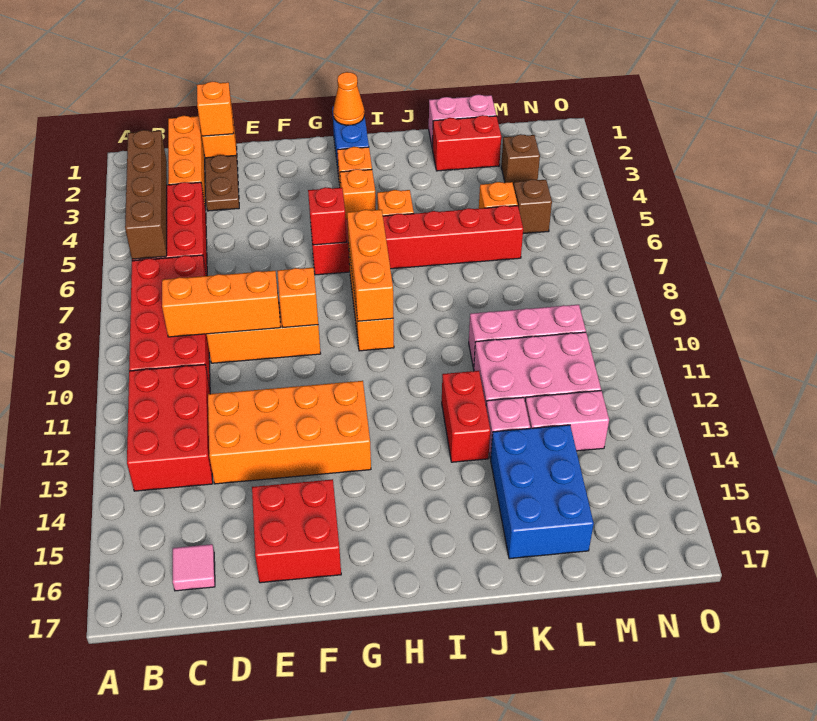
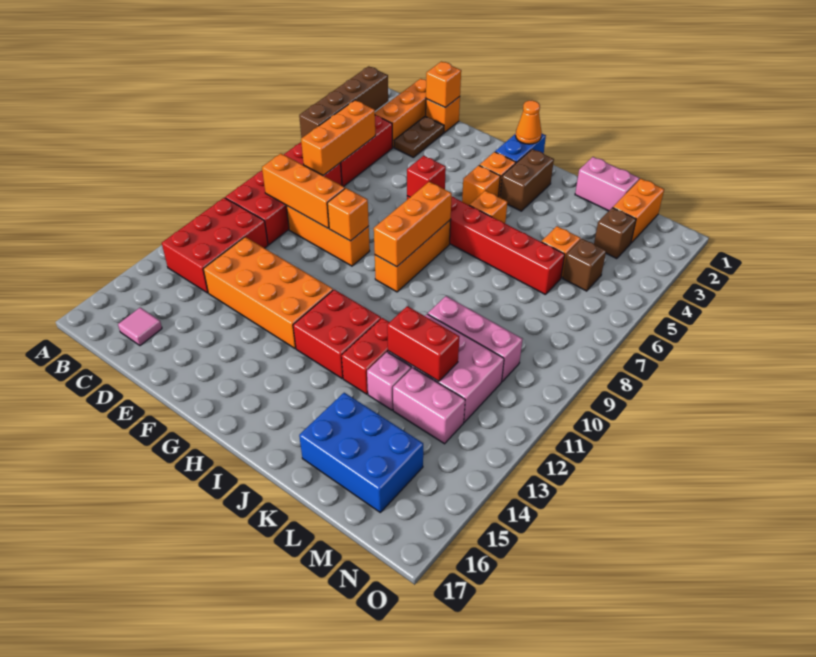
none -> orange brick C5:C7 level 2
red brick E15:F16 level 1 -> red brick H12:I13 level 1
none -> brown brick I2:I3 level 1
red brick K2:L2 level 1 -> red brick K12:L12 level 2
blue brick K14:L16 level 1 -> blue brick K15:M16 level 1
none -> orange brick M1:M2 level 1

